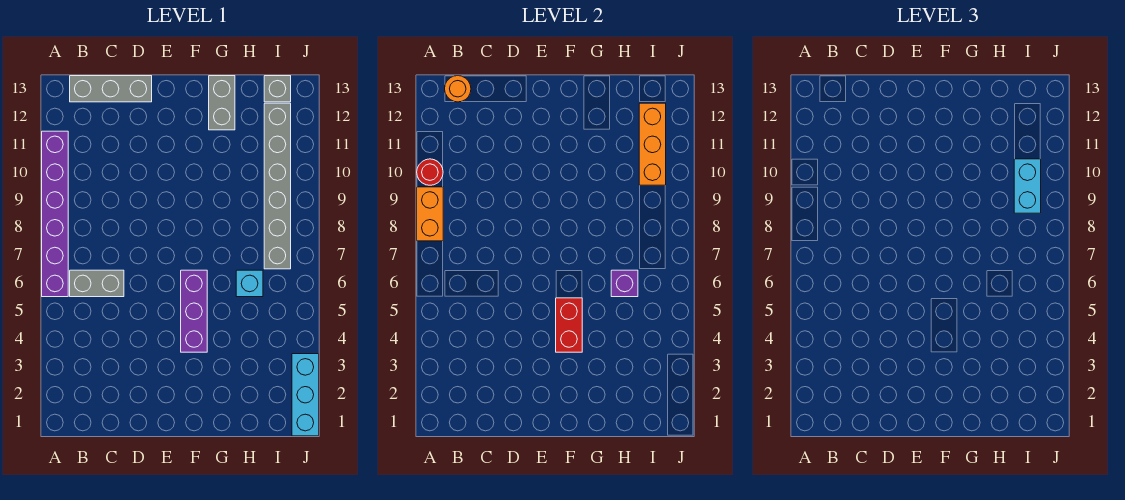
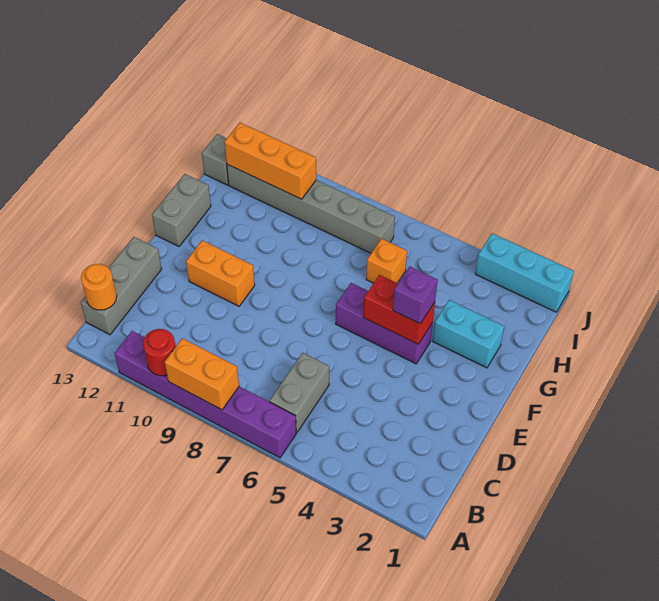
none -> orange brick E10:E11 level 1
grey brick G12:G13 level 1 -> grey brick F13:G13 level 1
cyan brick H6 level 1 -> orange brick H6 level 1
purple brick H6 level 2 -> purple brick F4 level 3
cyan brick I9:I10 level 3 -> cyan brick G2:G3 level 1

